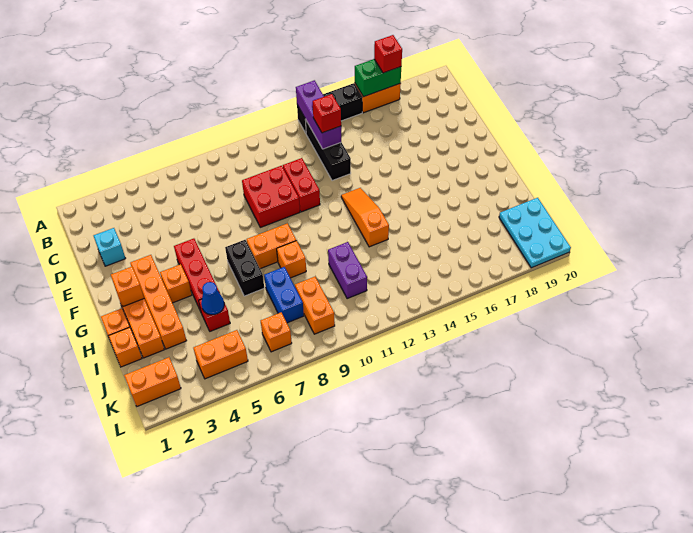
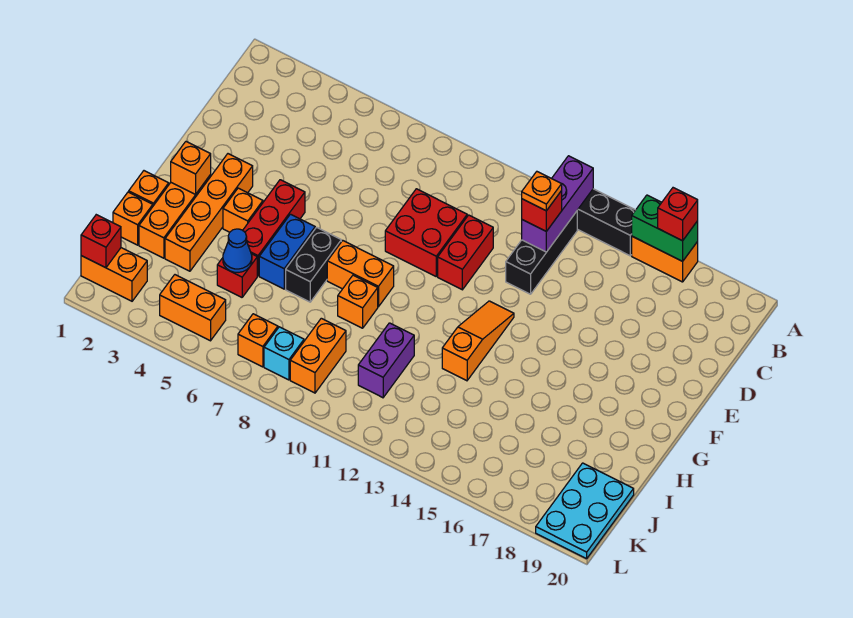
none -> orange plate C13 level 4
cyan brick D2 level 1 -> cyan brick K8 level 1
blue brick I8:J8 level 1 -> blue brick G6:H6 level 1
none -> red brick K1 level 2

